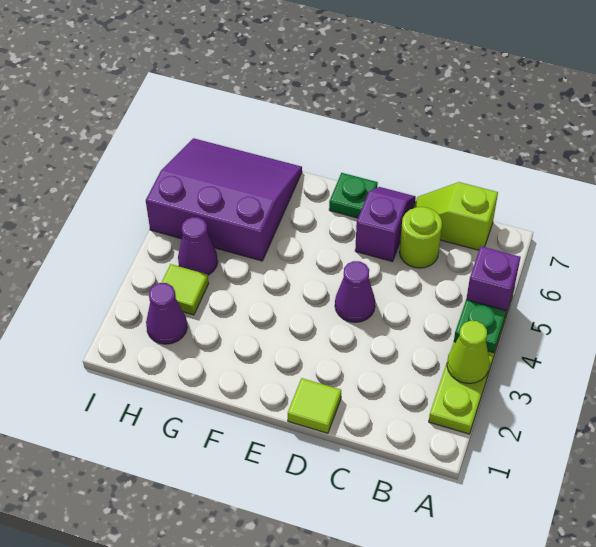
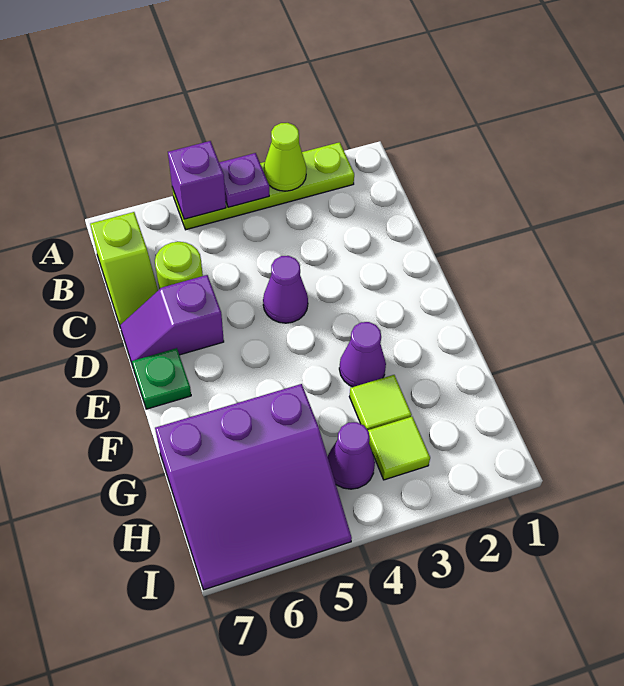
green plate A4 level 2 -> purple plate A4 level 2
lime tile D1 level 1 -> lime tile G3 level 1
purple slope G5:I7 level 1 top 5 -> purple slope G5:I7 level 1 top G
purple cone H2 level 1 -> purple cone F3 level 1

